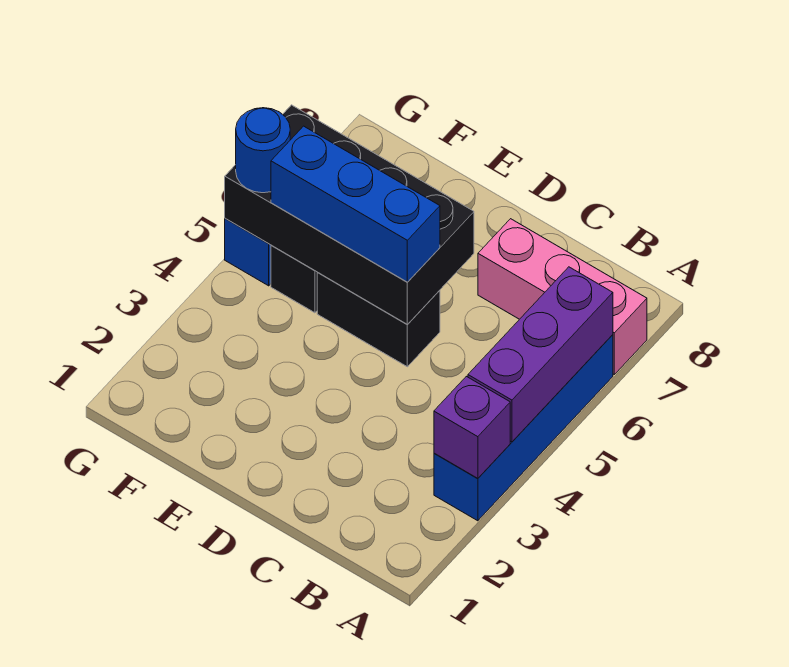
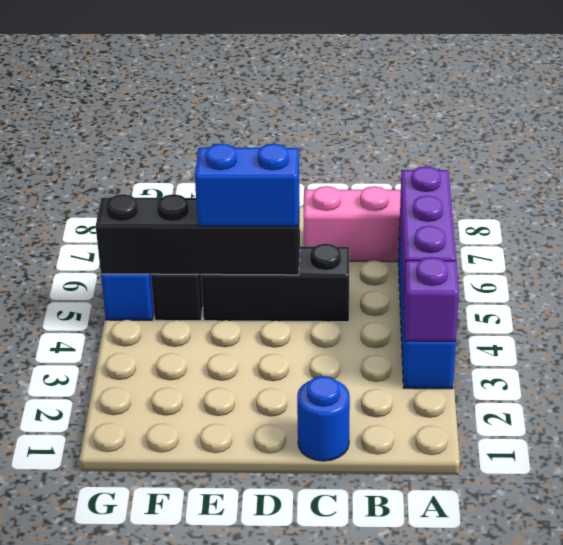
black brick D5:E5 level 1 -> black brick C5:E5 level 1
black brick D5:G6 level 2 -> black brick D5:G5 level 2
blue brick D5:F5 level 3 -> blue brick D5:E5 level 3
blue round brick G5 level 3 -> blue round brick C1 level 1

